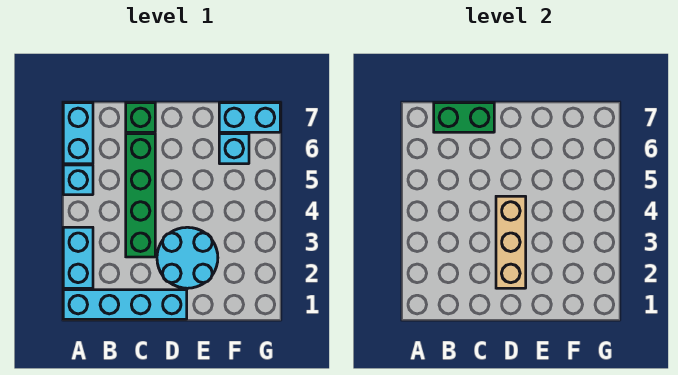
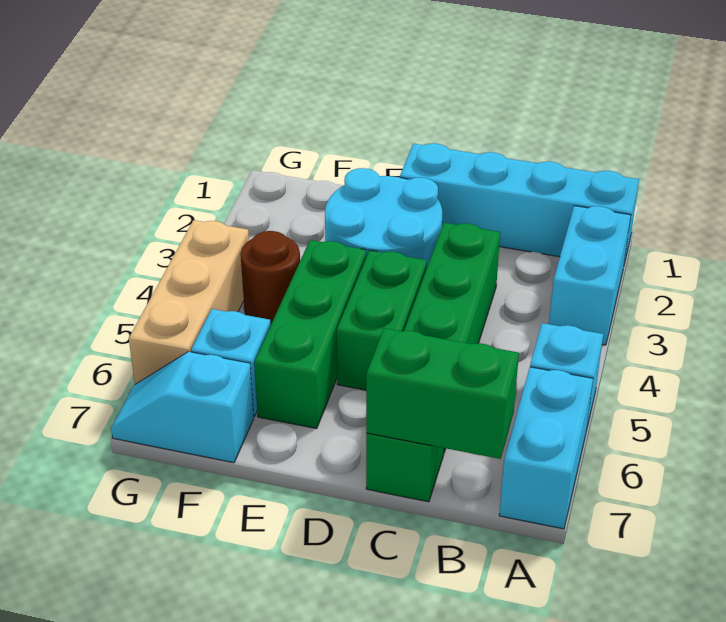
tan brick D2:D4 level 2 -> tan brick G4:G6 level 1
none -> green brick D4:D5 level 1
none -> green brick E4:E6 level 1
none -> brown round brick F4 level 1
cyan brick F7:G7 level 1 -> cyan slope F7:G7 level 1 top F

